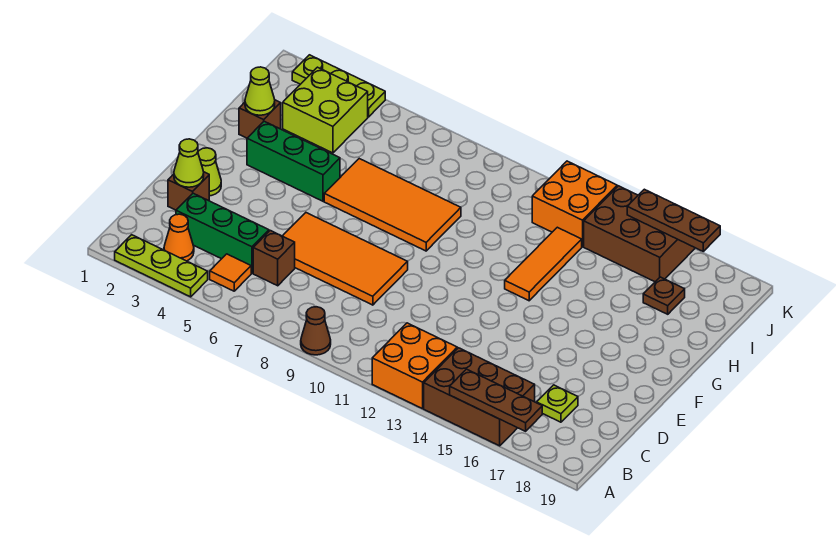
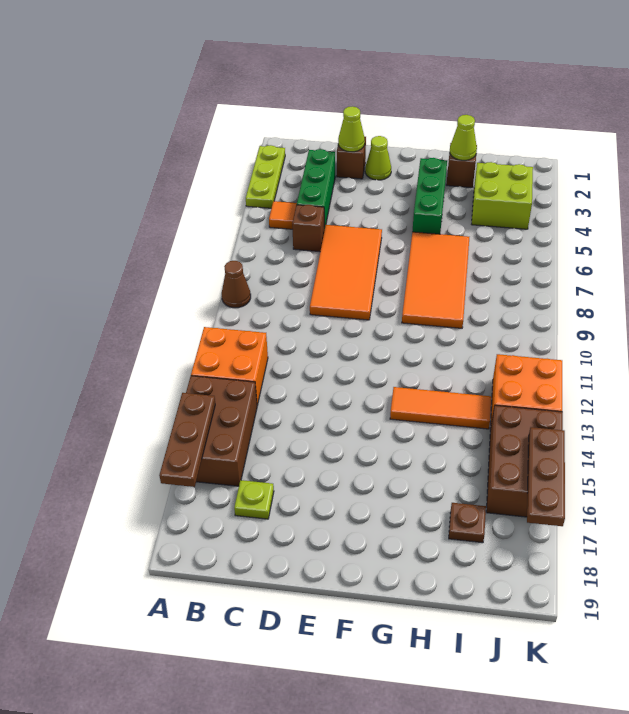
orange cone B3 level 1 -> none
lime plate K2:K4 level 1 -> none

